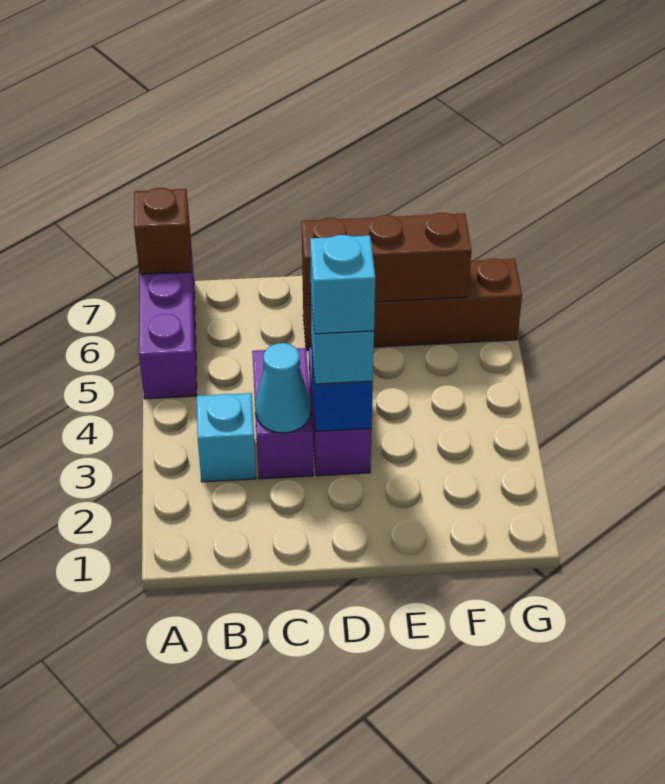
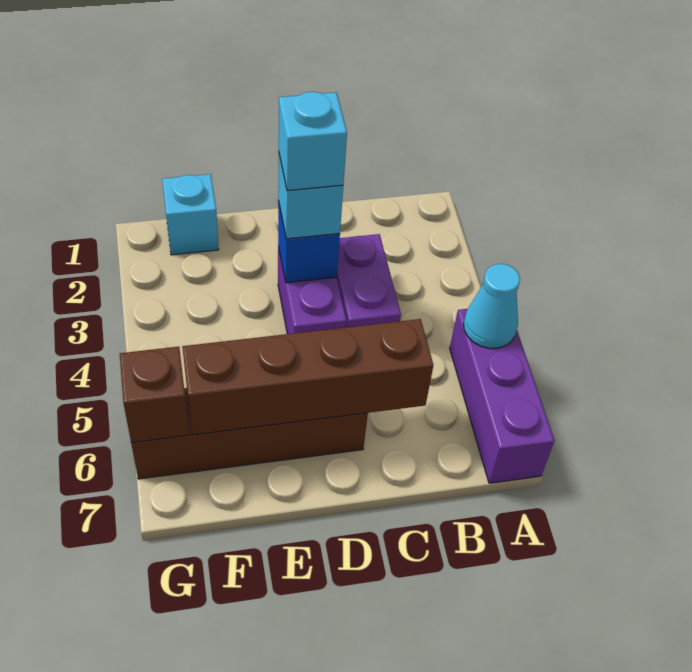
brown brick A7 level 2 -> brown brick G6 level 2
cyan brick B3 level 1 -> cyan brick F1 level 1
cyan cone C3 level 2 -> cyan cone A5 level 2
brown brick D6:F6 level 2 -> brown brick C6:F6 level 2

